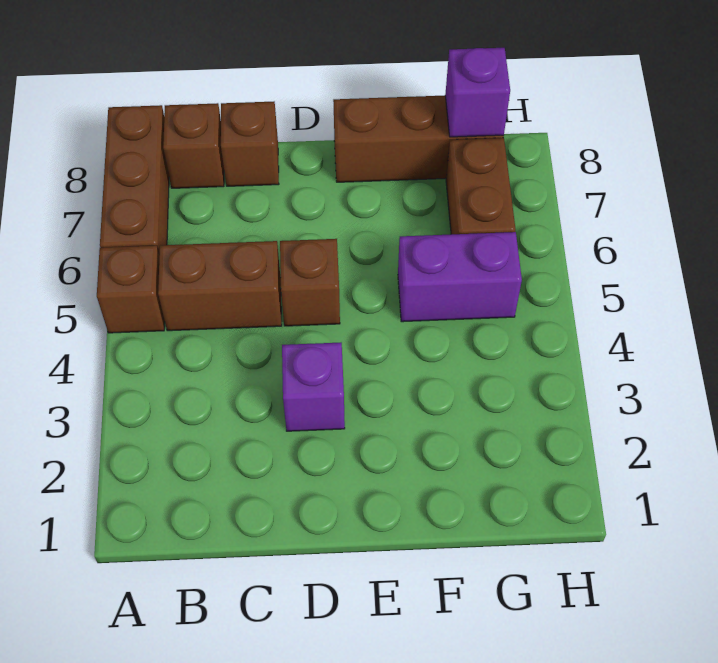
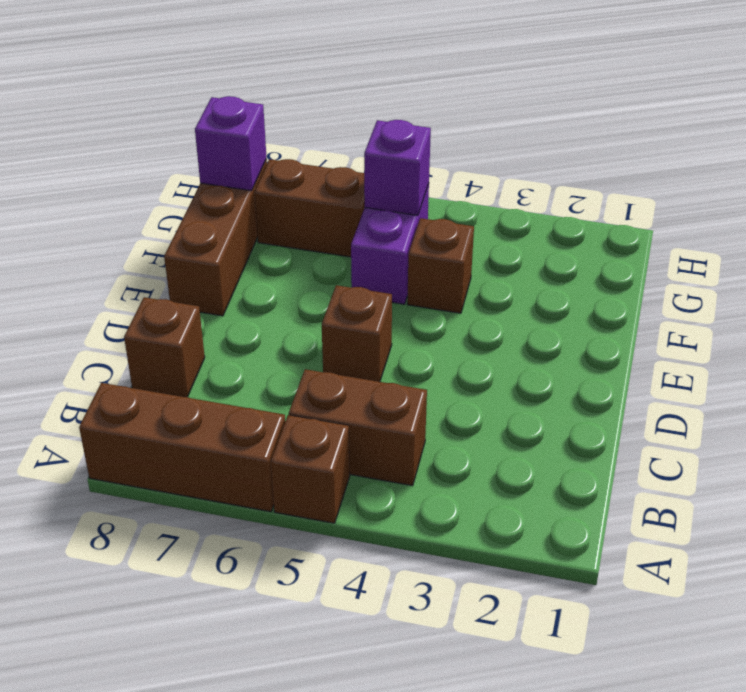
brown brick B5:C5 level 1 -> brown brick B4:B5 level 1
brown brick B8 level 1 -> brown brick F4 level 1
purple brick D3 level 1 -> purple brick G5 level 2

